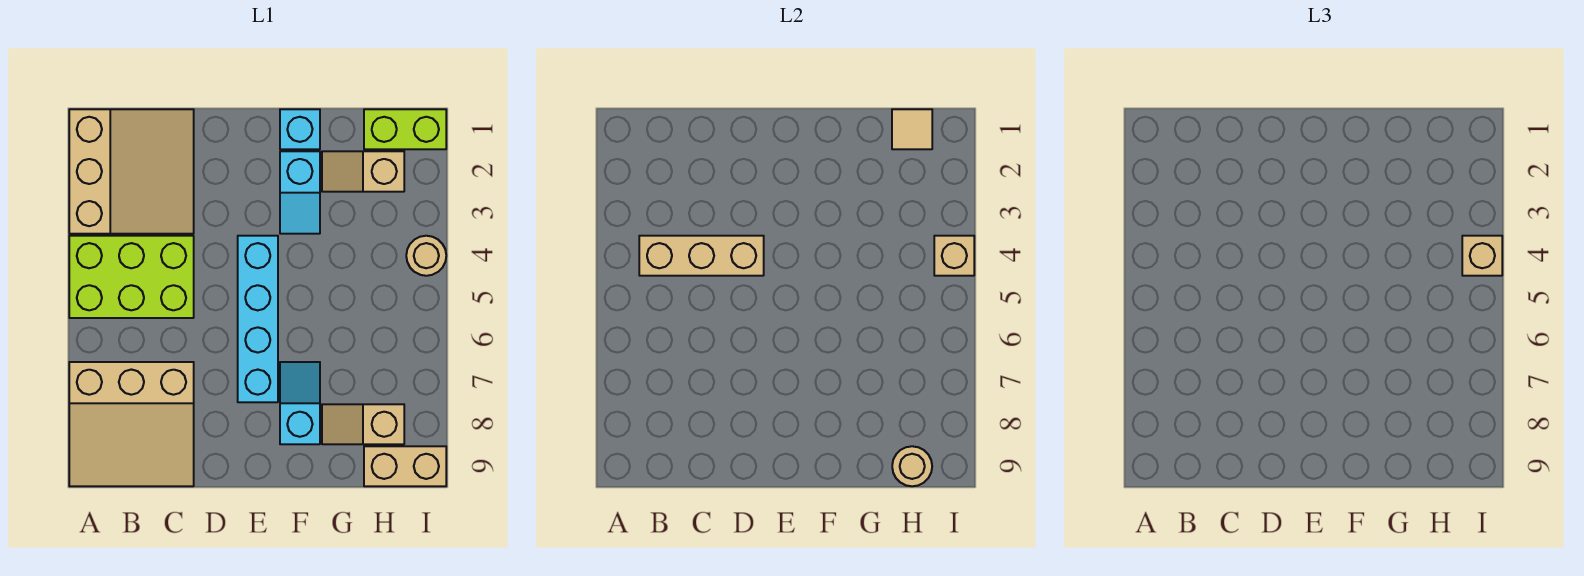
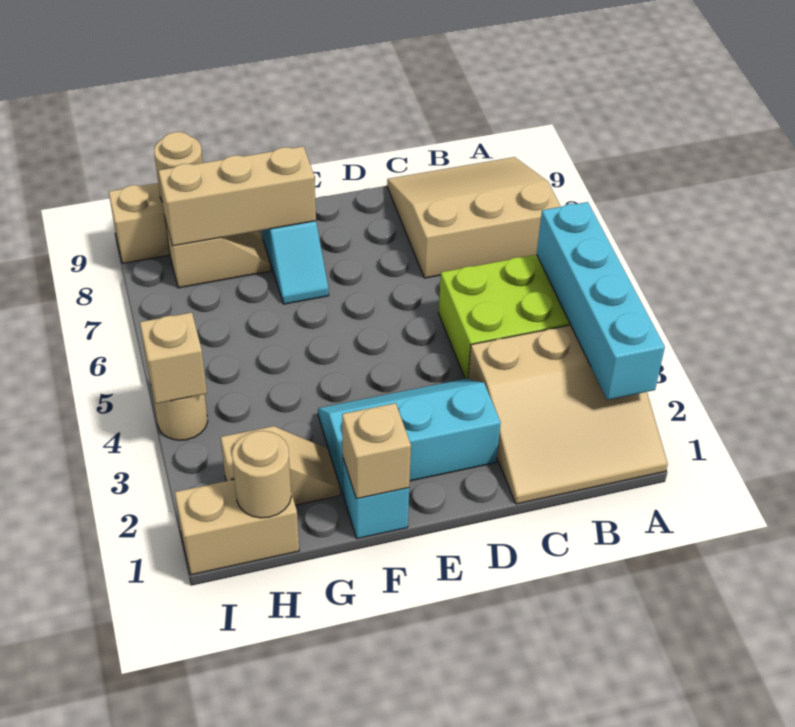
tan slope A1:C3 level 1 top A -> tan slope A1:C3 level 1 top 3
tan brick B4:D4 level 2 -> tan brick F8:H8 level 2
cyan brick E4:E7 level 1 -> cyan brick A2:A5 level 2
cyan slope F2:F3 level 1 top 2 -> cyan slope D2:F3 level 1 top 2
lime brick H1:I1 level 1 -> tan brick H1:I1 level 1
tan tile H1 level 2 -> tan round brick H1 level 2
tan brick I4 level 3 -> tan brick F1 level 2

